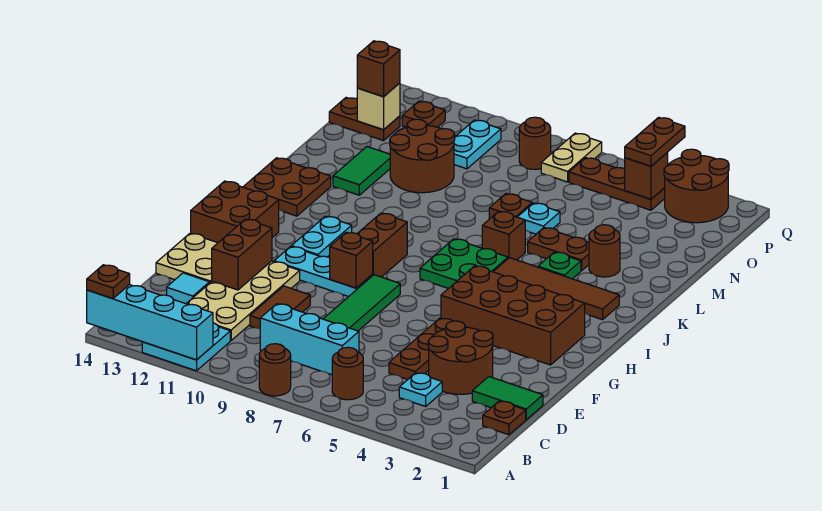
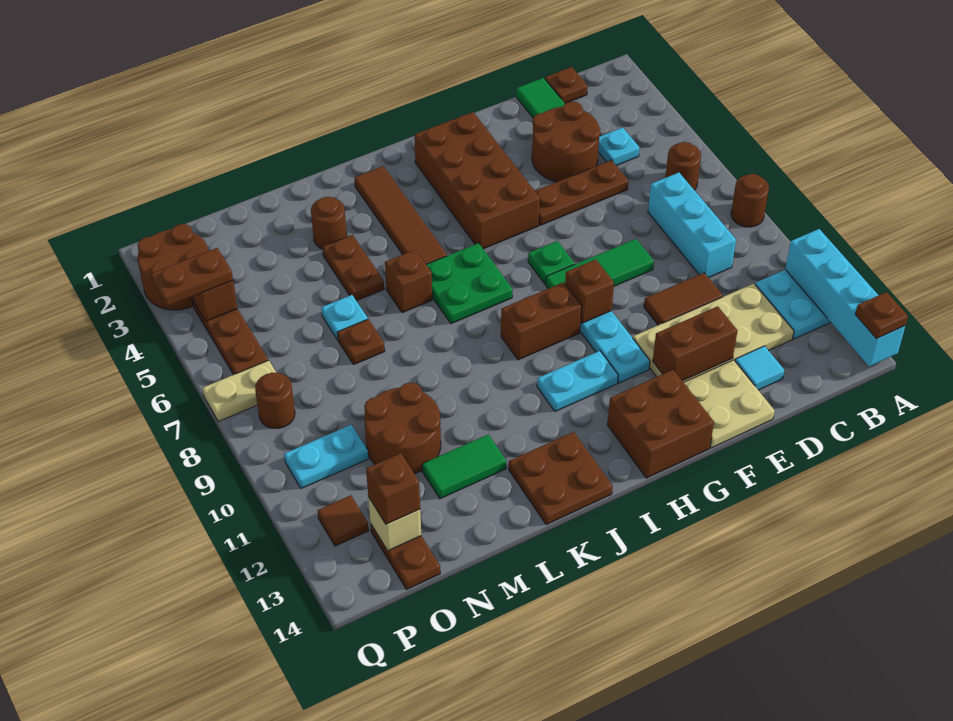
green plate K4 level 1 -> green plate G7 level 1
brown plate P12 level 1 -> brown tile P12 level 1

